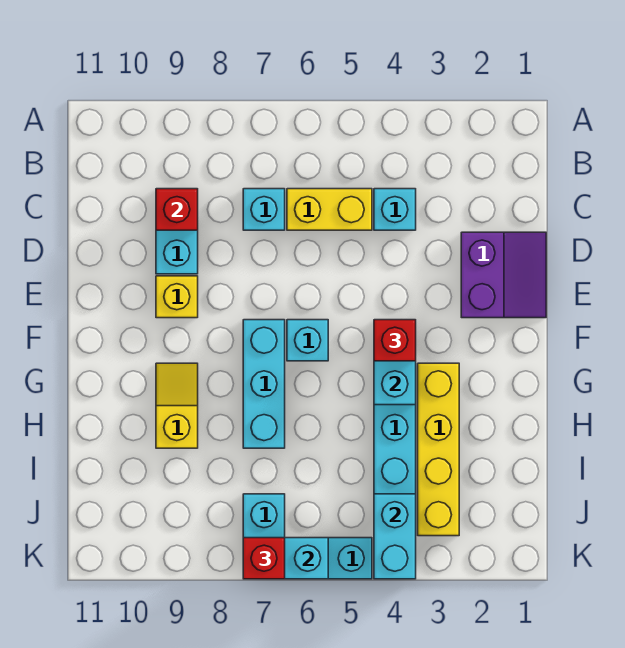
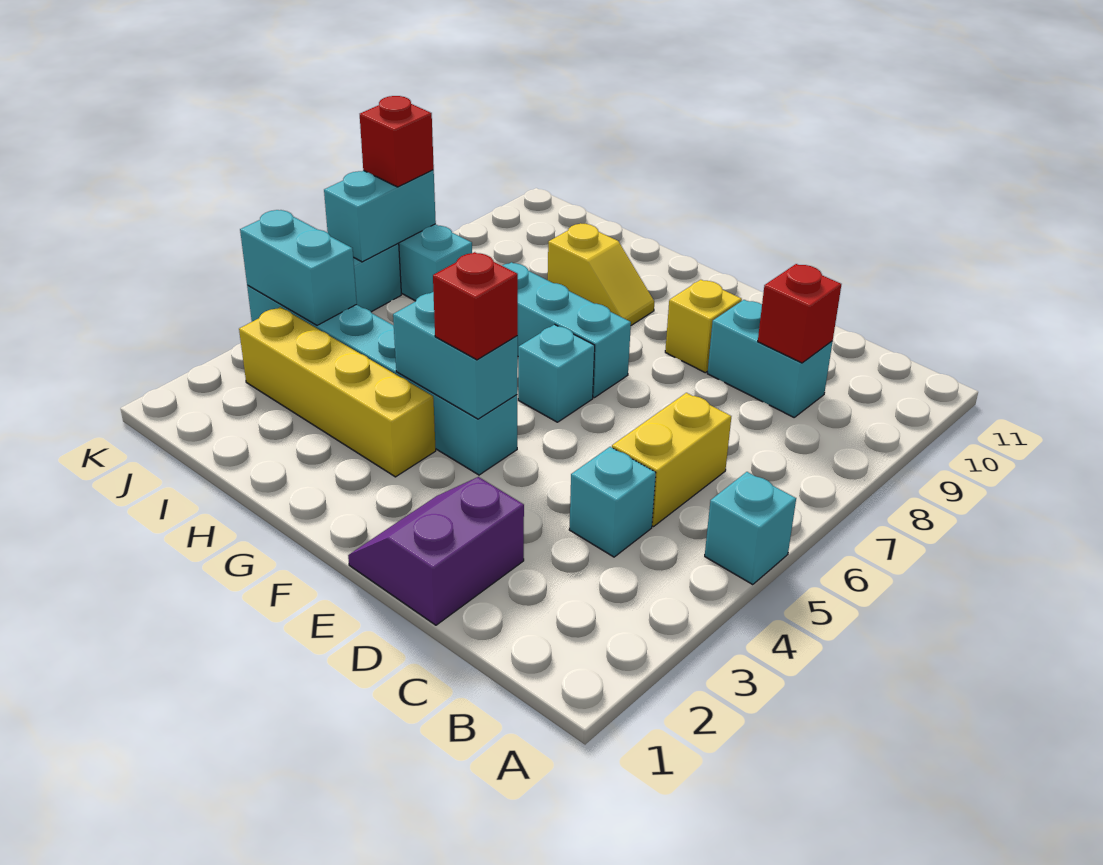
cyan brick C7 level 1 -> cyan brick A5 level 1
purple slope D1:E2 level 1 top 2 -> purple slope D1:E2 level 1 top D

